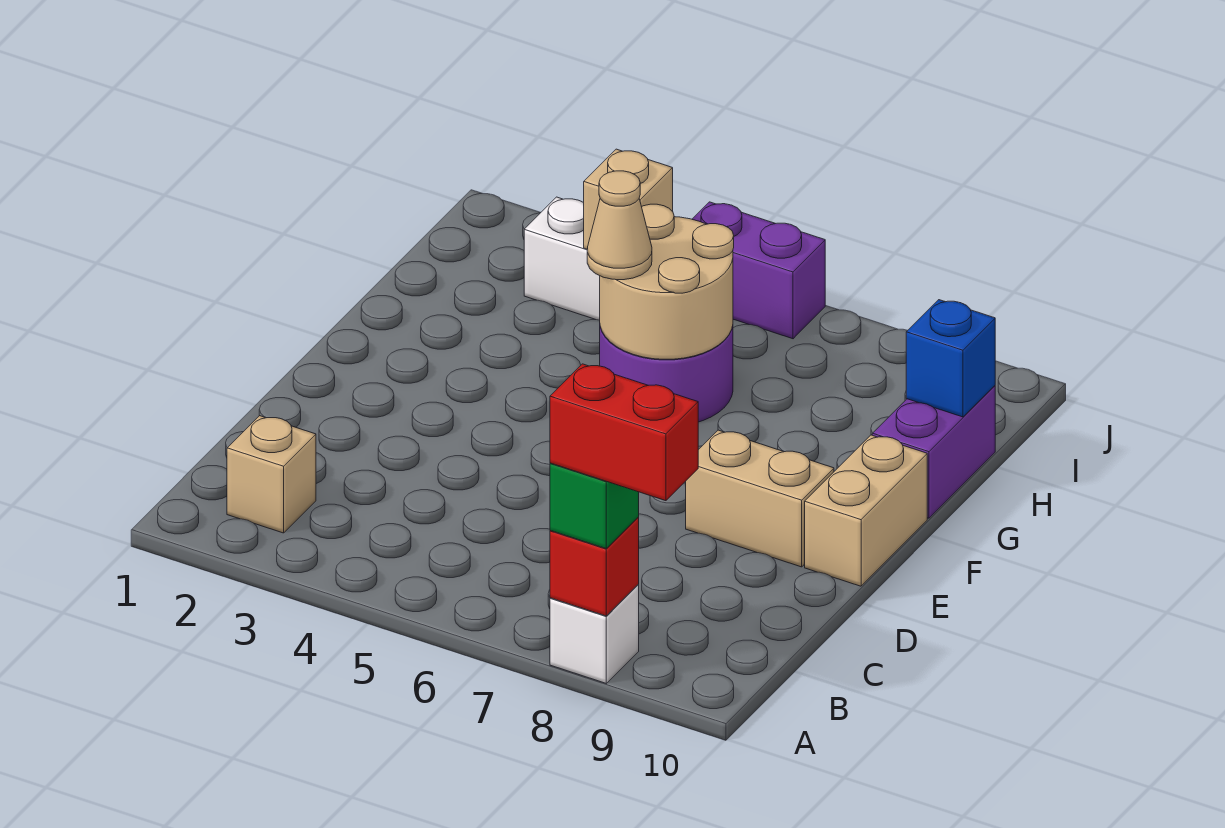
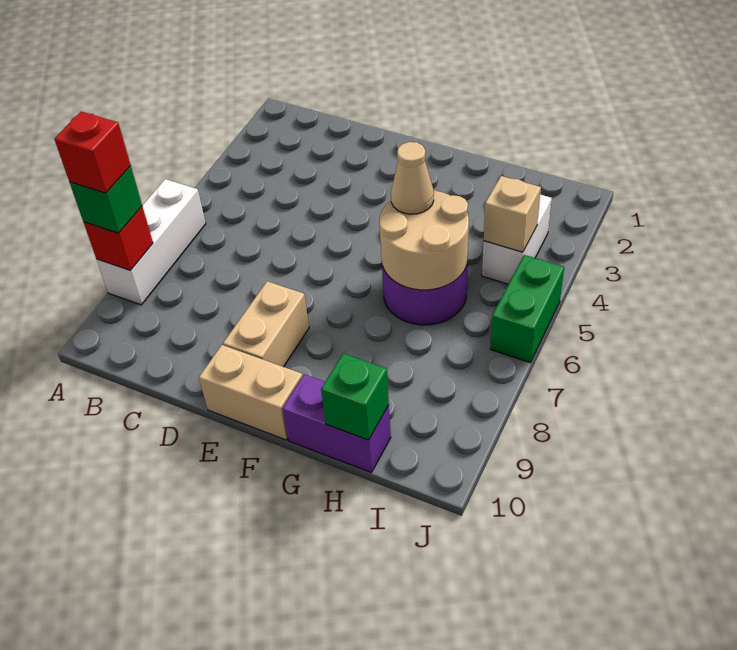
white brick A8 level 1 -> white brick A6:A8 level 1
red brick A8:A9 level 4 -> red brick A8 level 4
tan brick B2 level 1 -> none
blue brick H10 level 2 -> green brick H10 level 2
purple brick J5:J6 level 1 -> green brick J5:J6 level 1

